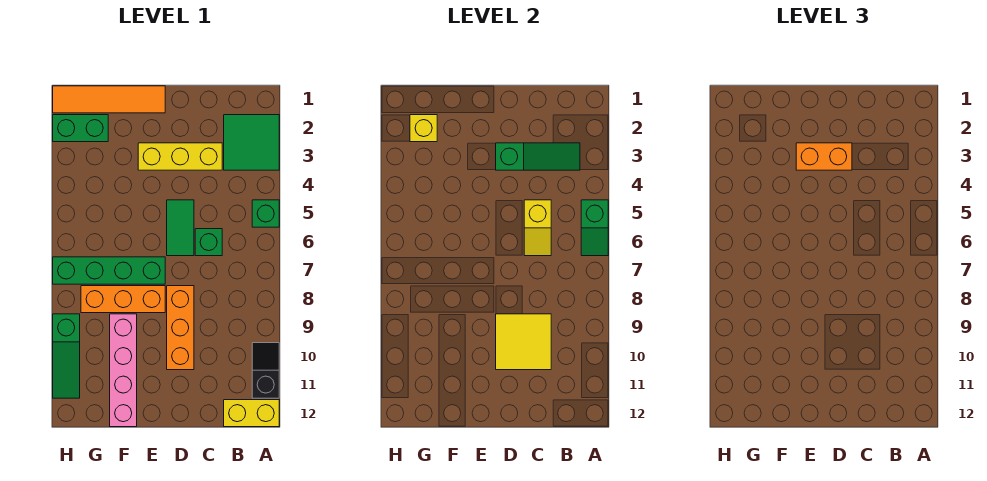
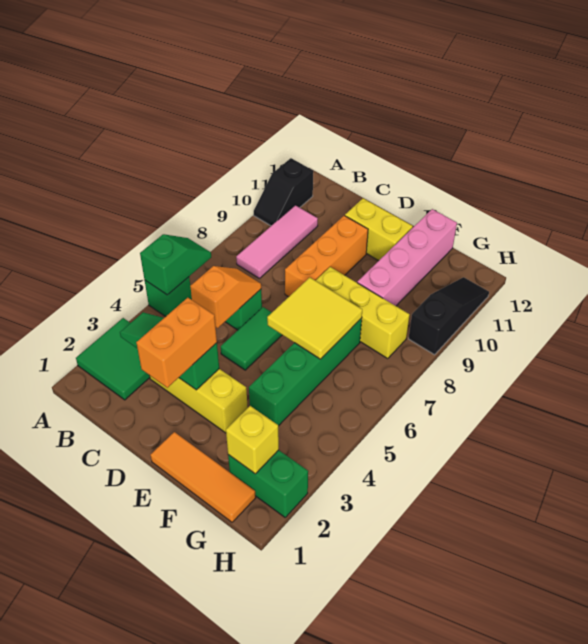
yellow brick A12:B12 level 1 -> yellow brick D11:E11 level 1
none -> pink tile B8:B10 level 1
yellow slope C5:C6 level 2 top 5 -> orange slope C5:C6 level 2 top 5
yellow tile C9:D10 level 2 -> yellow tile E6:F7 level 2
orange brick D3:E3 level 3 -> orange brick D2:D3 level 3
orange tile E1:H1 level 1 -> orange tile E1:G1 level 1
green brick E7:H7 level 1 -> green brick F4:F7 level 1
orange brick E8:G8 level 1 -> yellow brick E8:G8 level 1
green slope H9:H11 level 1 top 9 -> black slope H9:H11 level 1 top 9

